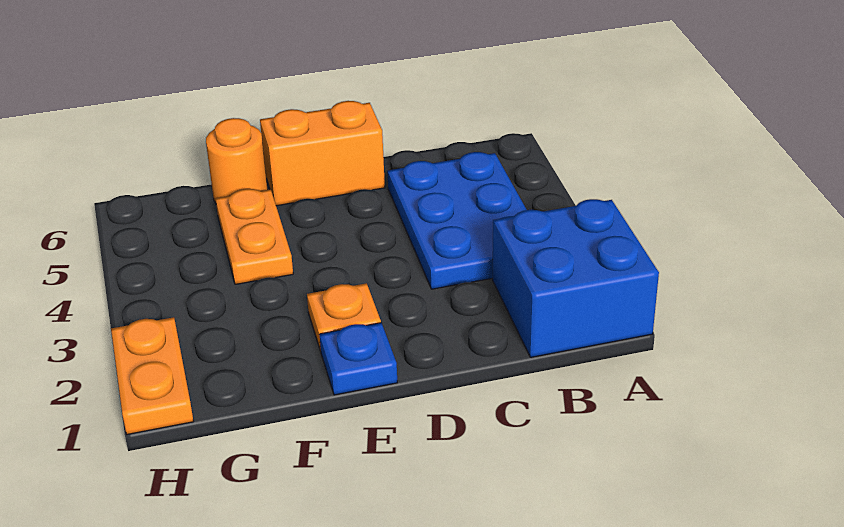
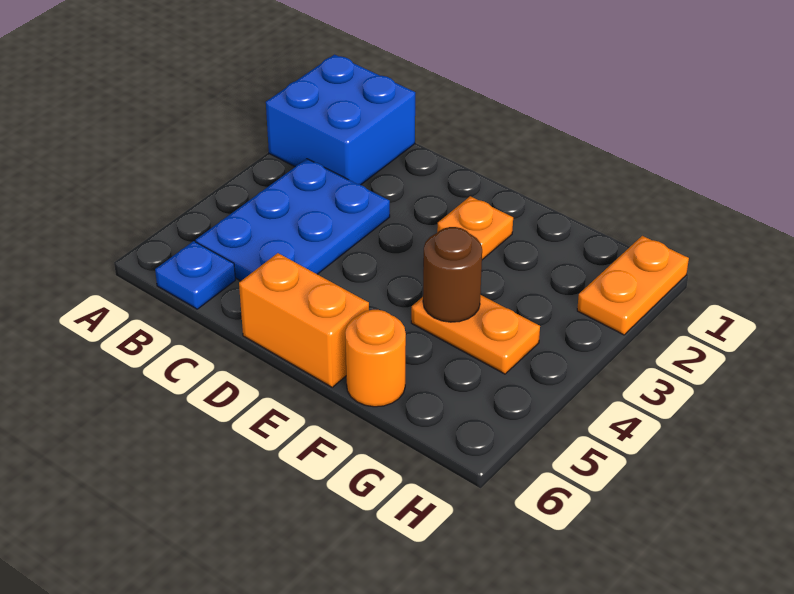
blue plate E1 level 1 -> blue plate B6 level 1
orange plate F4:F5 level 1 -> orange plate F4:G4 level 1
none -> brown round brick F4 level 2

